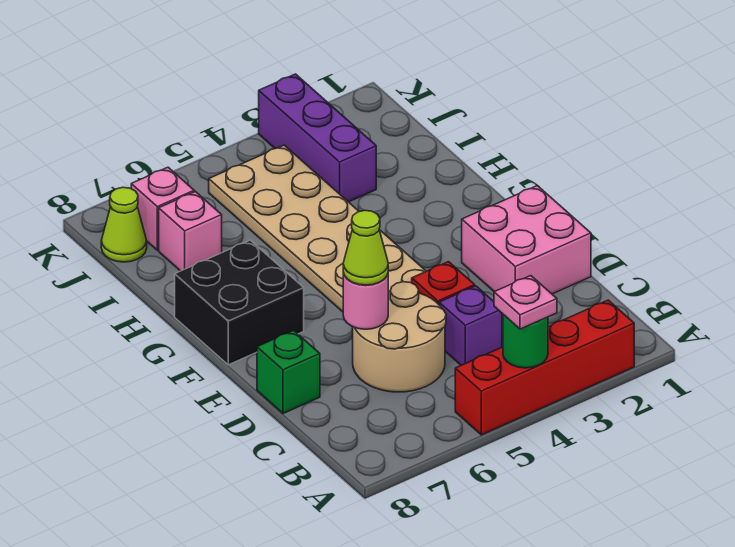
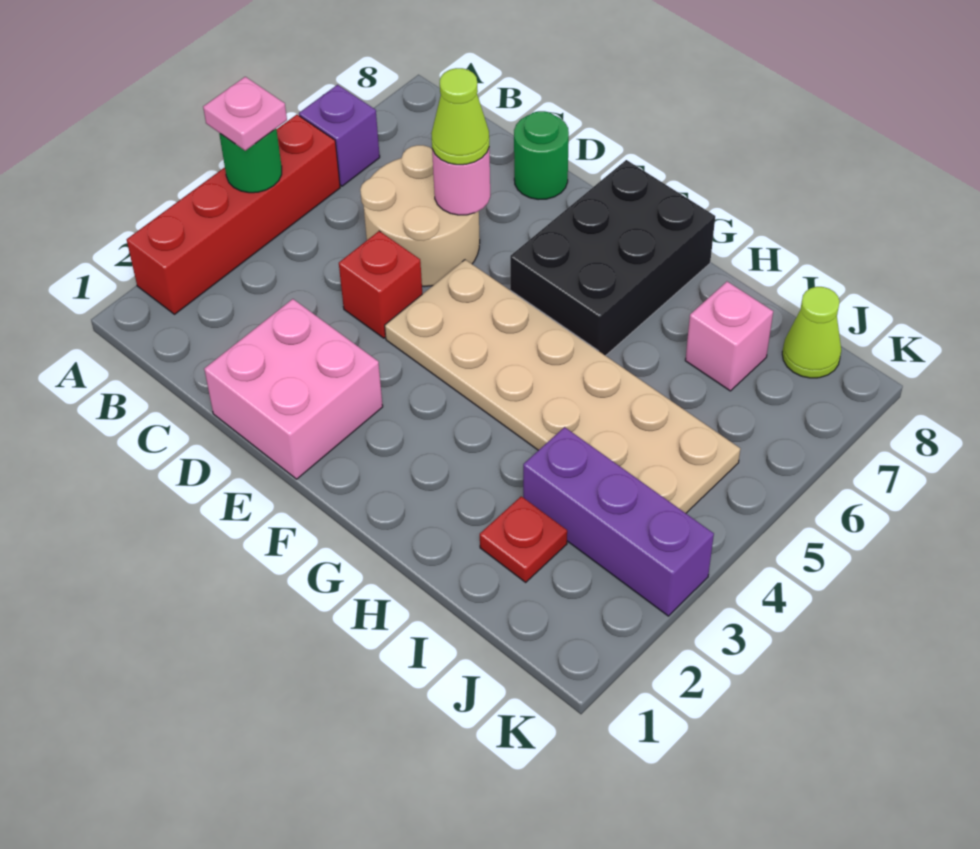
purple brick C4 level 1 -> purple brick A6 level 1
green brick D8 level 1 -> green round brick D8 level 1
black brick F7:G8 level 1 -> black brick F6:G8 level 1
none -> red plate I2 level 1
pink brick J7 level 1 -> none

